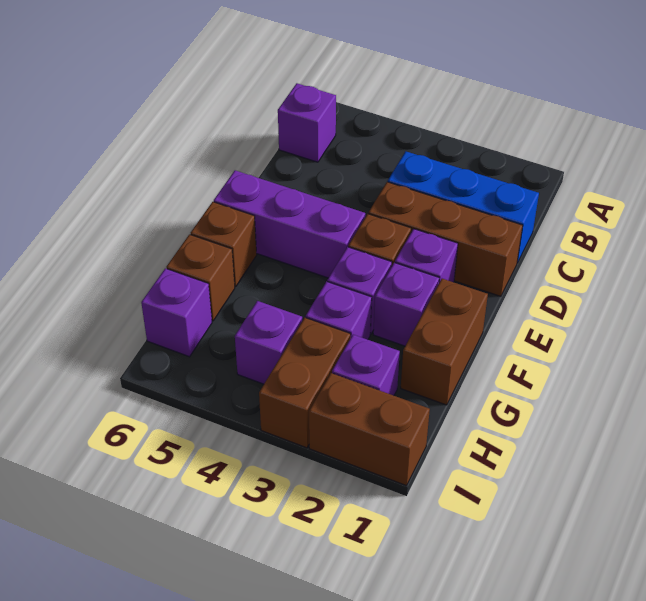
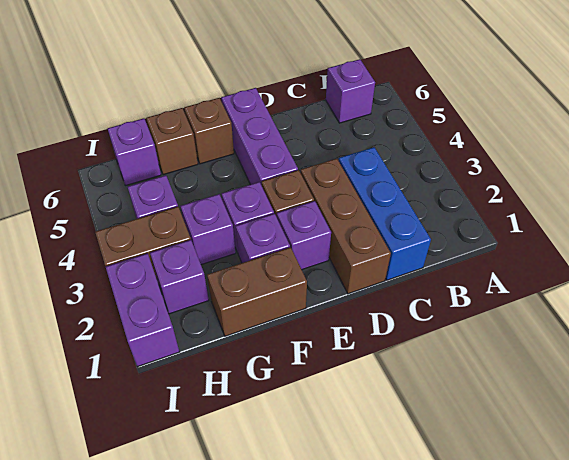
brown brick I1:I2 level 1 -> purple brick I1:I2 level 1

